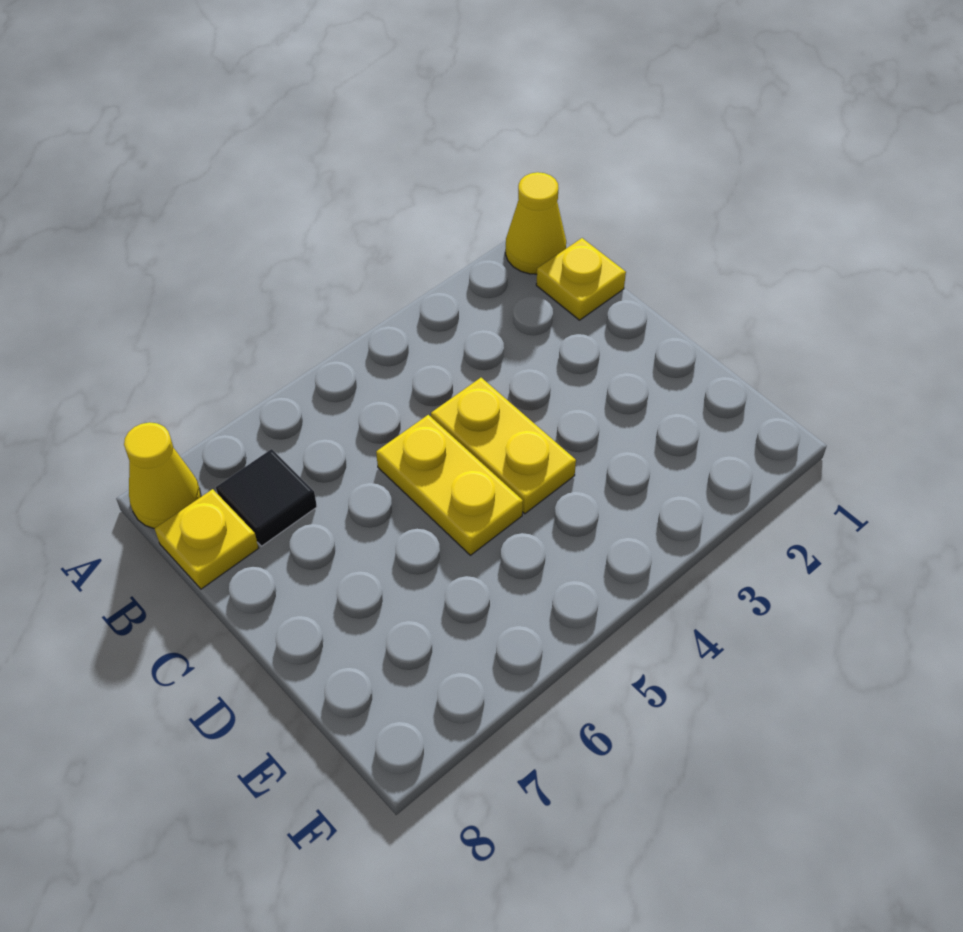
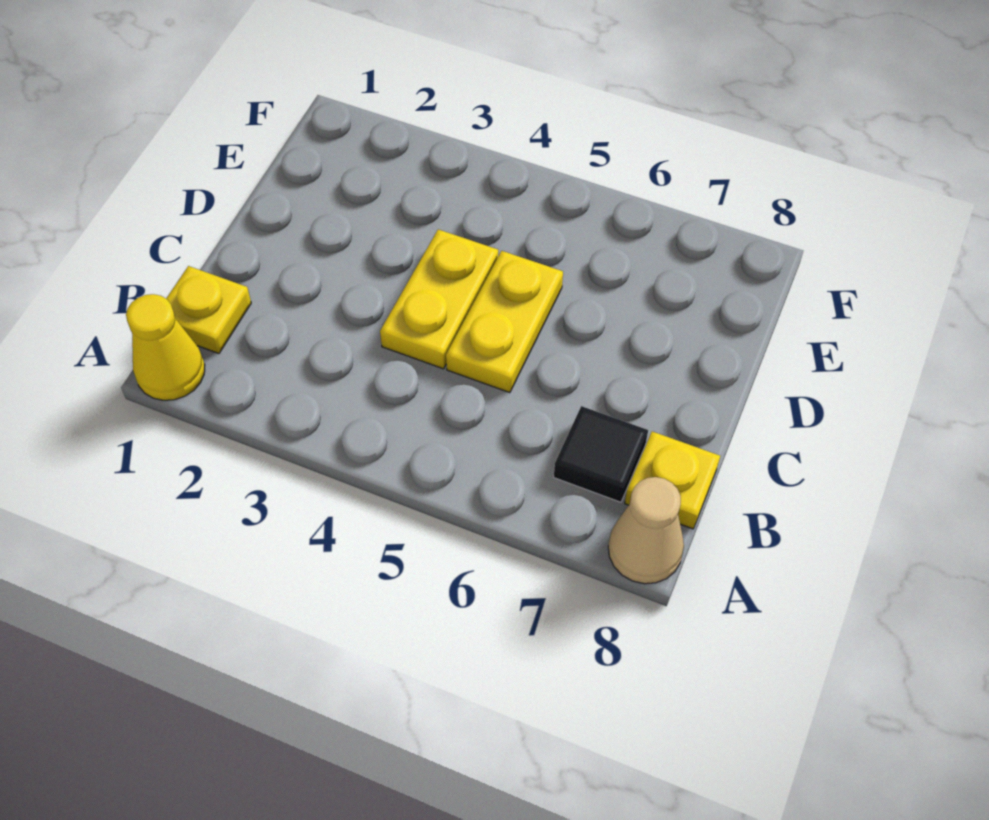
yellow cone A8 level 1 -> tan cone A8 level 1

